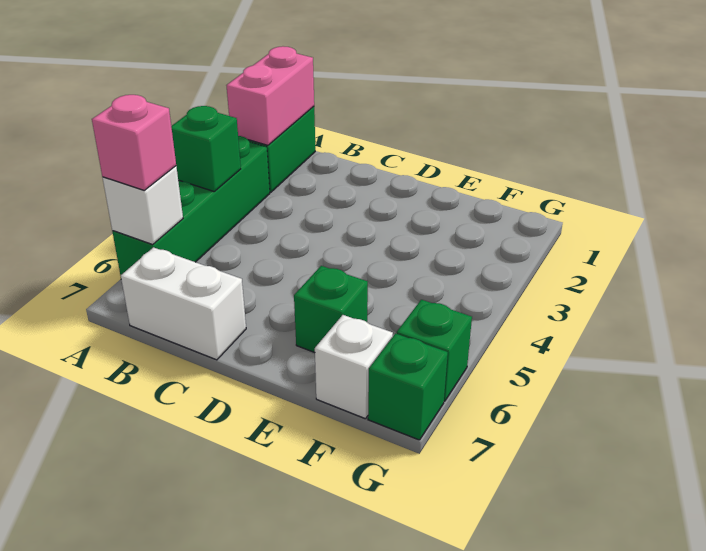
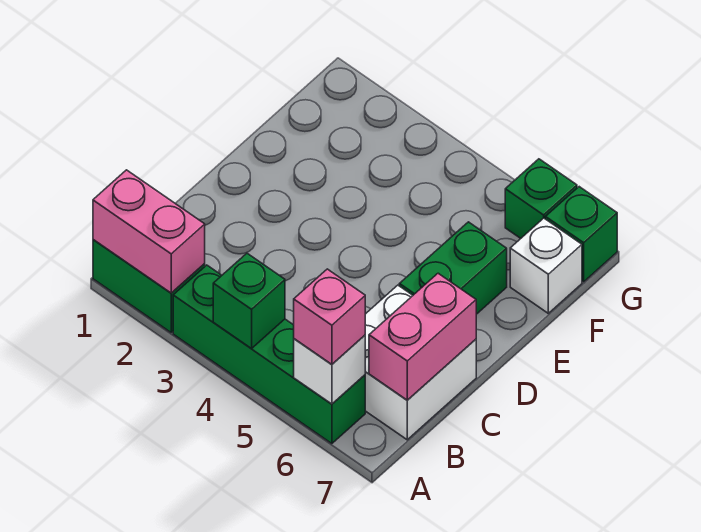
white brick B7:C7 level 1 -> white brick B6:C7 level 1
none -> pink brick B7:C7 level 2
green brick E6 level 1 -> green brick D6:E6 level 1

